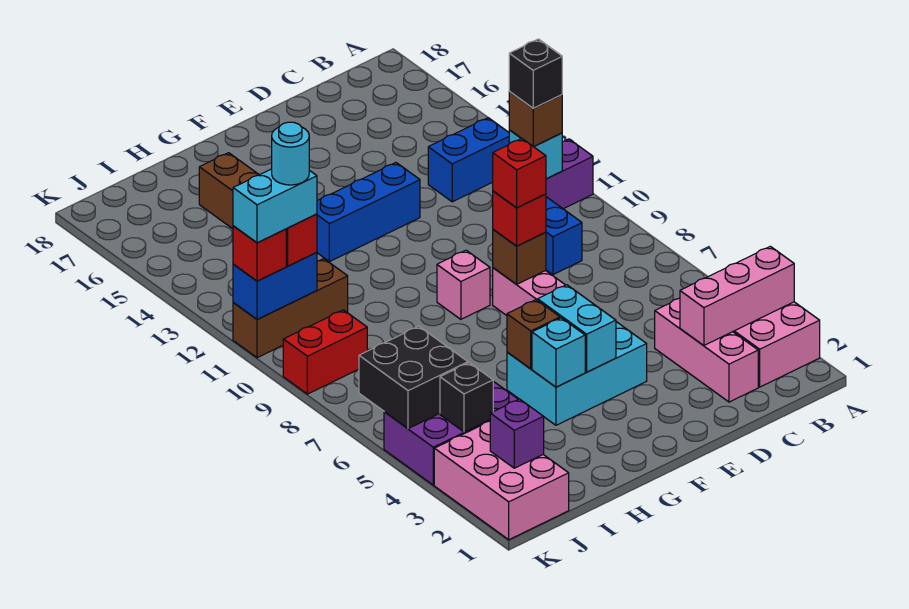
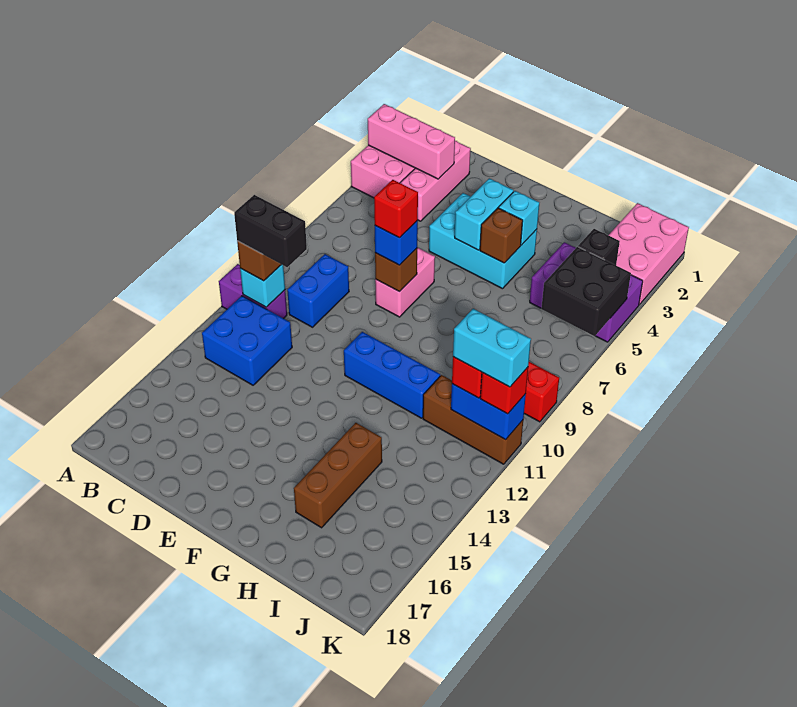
black brick B11 level 4 -> black brick B11:C11 level 4
blue brick B13:C13 level 1 -> blue brick B12:C13 level 1
red brick E8 level 3 -> blue brick E8 level 3
blue brick E13:G13 level 1 -> blue brick F11:H11 level 1
pink brick F9 level 1 -> none
purple brick J2 level 2 -> none
cyan round brick J11 level 5 -> none

